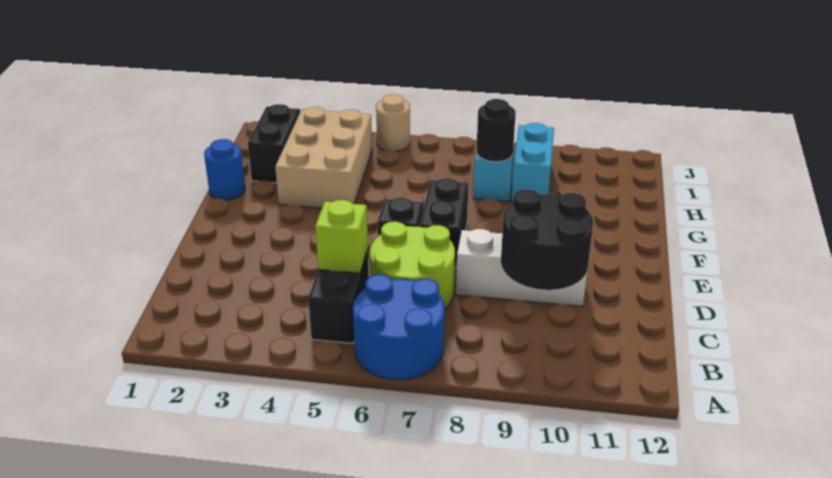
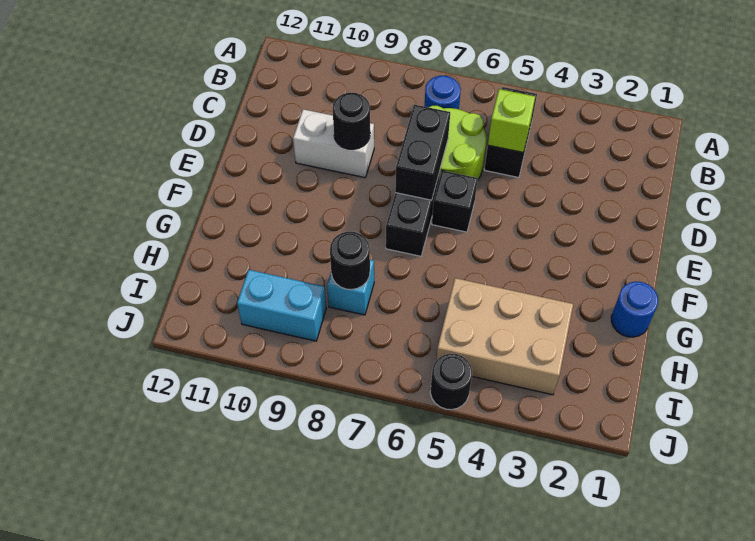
blue round brick A6:B7 level 1 -> blue round brick B7 level 1
black round brick C9:D10 level 2 -> black round brick D9 level 2
white brick D8:D10 level 1 -> white brick D9:D10 level 1
tan brick G3:I4 level 1 -> tan brick H3:I5 level 1
black brick H2:I2 level 1 -> black brick D7:E7 level 2
cyan brick H9:I9 level 1 -> cyan brick I9:I10 level 1
tan round brick J5 level 1 -> black round brick J5 level 1

